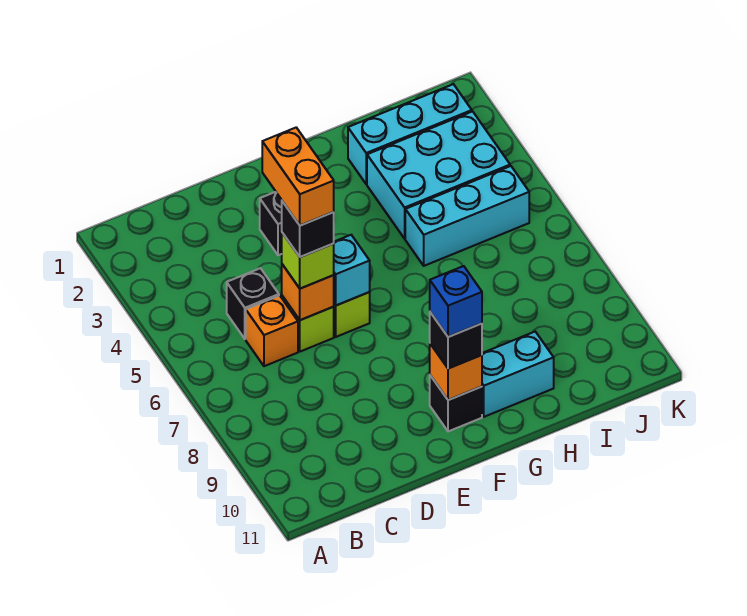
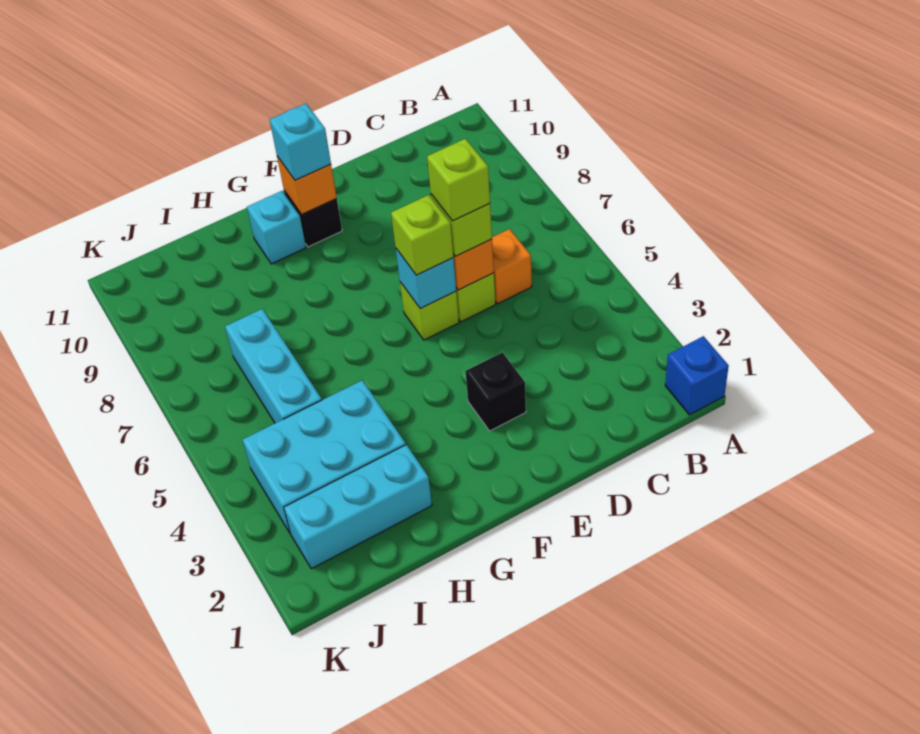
black brick C5 level 1 -> none
orange brick D5:D6 level 5 -> none
black brick D6 level 4 -> lime brick D6 level 4
none -> lime brick E6 level 3
black brick F10 level 3 -> cyan brick F10 level 3
blue brick F10 level 4 -> blue brick A1 level 1
cyan brick G10:H10 level 1 -> cyan brick G10 level 1
cyan brick H5:J5 level 1 -> cyan brick I5:I7 level 1

